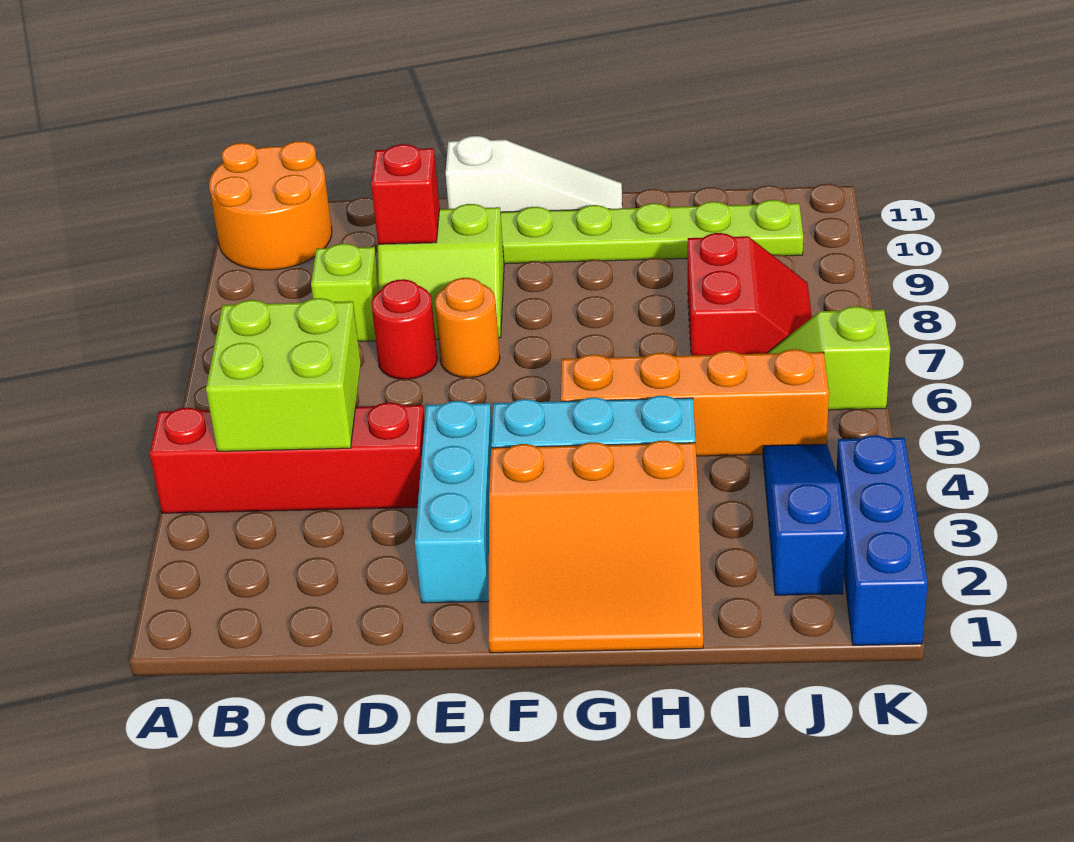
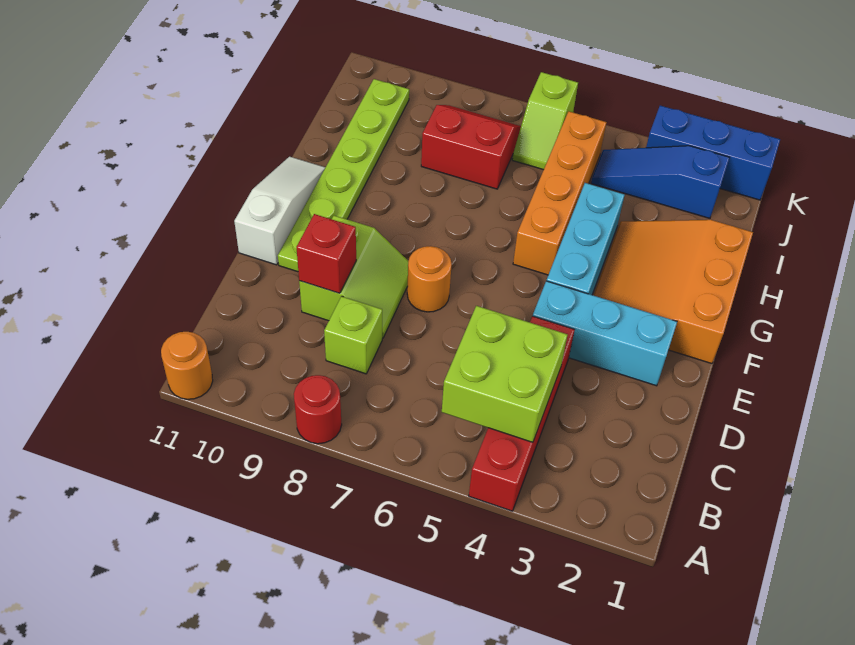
orange round brick A10:B11 level 1 -> orange round brick A11 level 1
red round brick D7 level 1 -> red round brick A8 level 1
orange slope F1:H3 level 1 top 3 -> orange slope F1:H3 level 1 top 1

